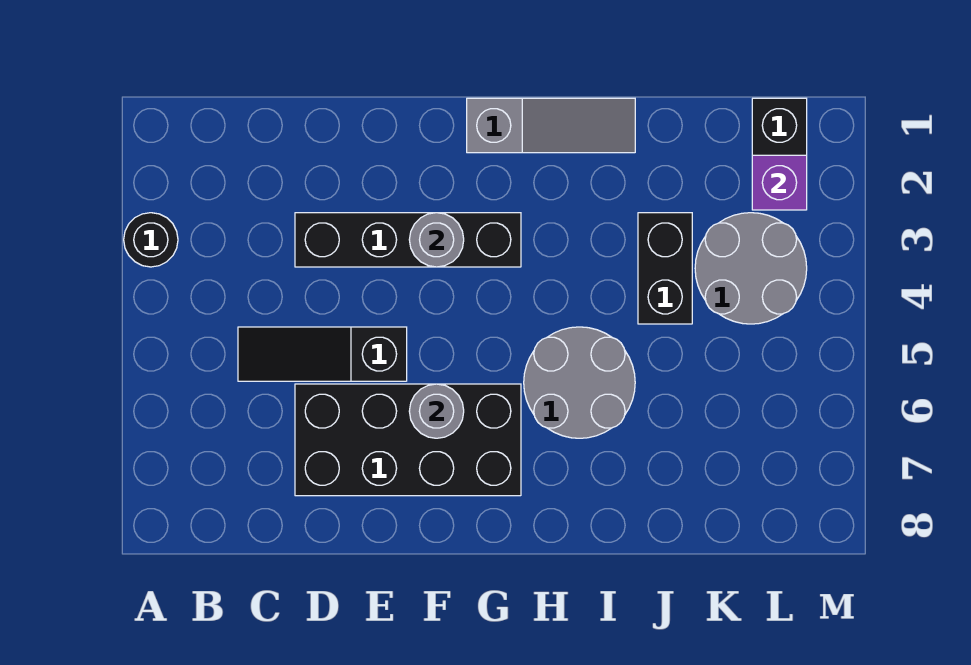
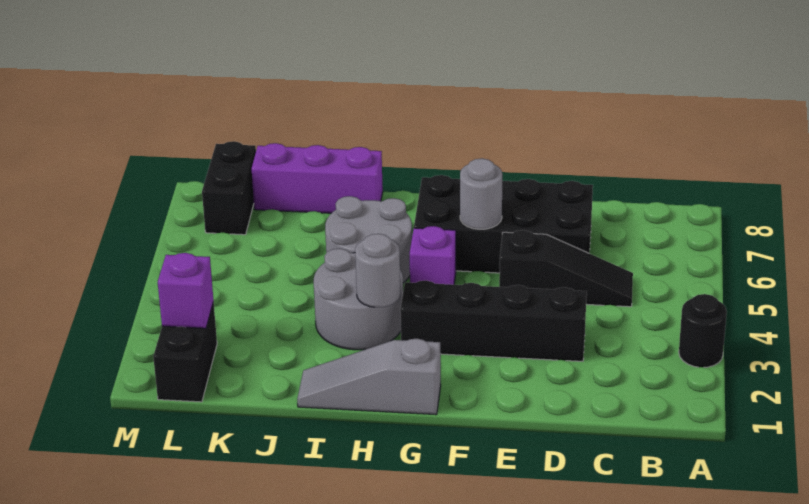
grey round brick F3 level 2 -> grey round brick H3 level 2
none -> purple brick G5 level 1
none -> purple brick I8:K8 level 1
black brick J3:J4 level 1 -> black brick L7:L8 level 1
grey round brick K3:L4 level 1 -> grey round brick H3:I4 level 1

